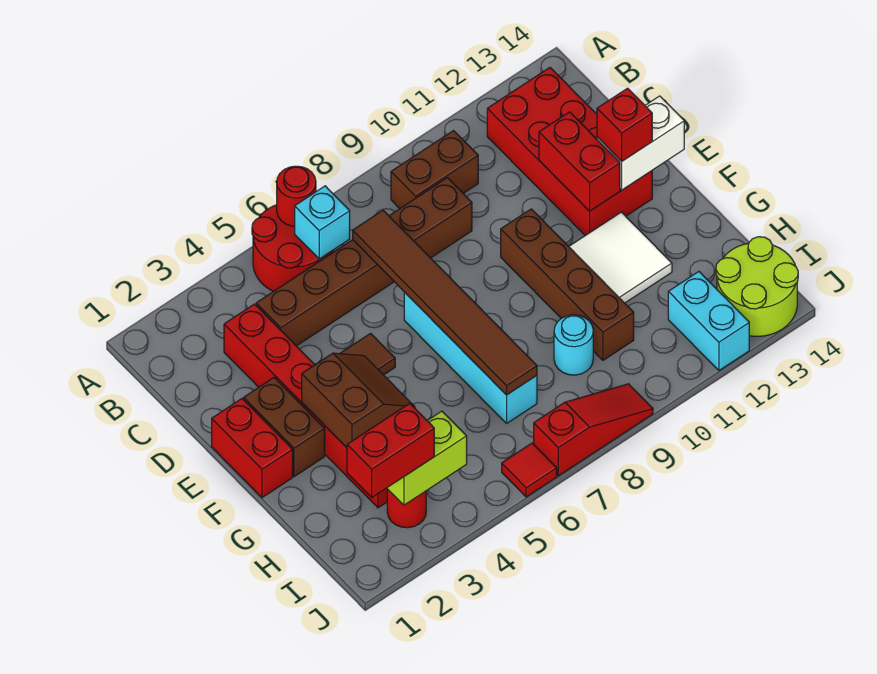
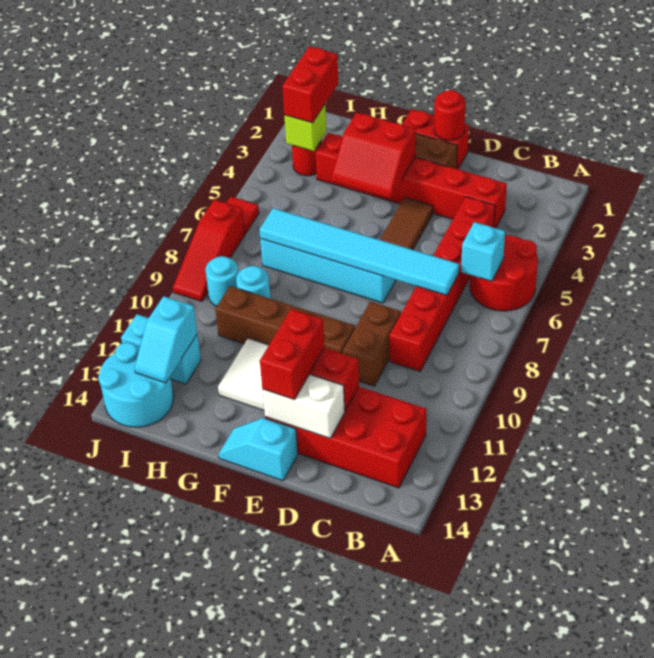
red round brick A6 level 2 -> red round brick E1 level 2
brown brick B9:B10 level 1 -> brown brick D9:D10 level 1
brown brick C4:C9 level 1 -> red brick C4:C9 level 1
brown tile C7:H7 level 2 -> cyan tile C7:H7 level 2
white brick E13:E14 level 2 -> white brick D13:E13 level 2
red brick E13 level 3 -> red brick E12:E13 level 3
none -> cyan slope E14:F14 level 1 top E
brown slope F3:G4 level 2 top 3 -> red slope F3:G4 level 2 top 3
lime brick I3:I4 level 2 -> lime brick I3 level 2
none -> cyan round brick I9 level 1
none -> cyan slope I12:I13 level 2 top 12
lime round brick I13:J14 level 1 -> cyan round brick I13:J14 level 1

